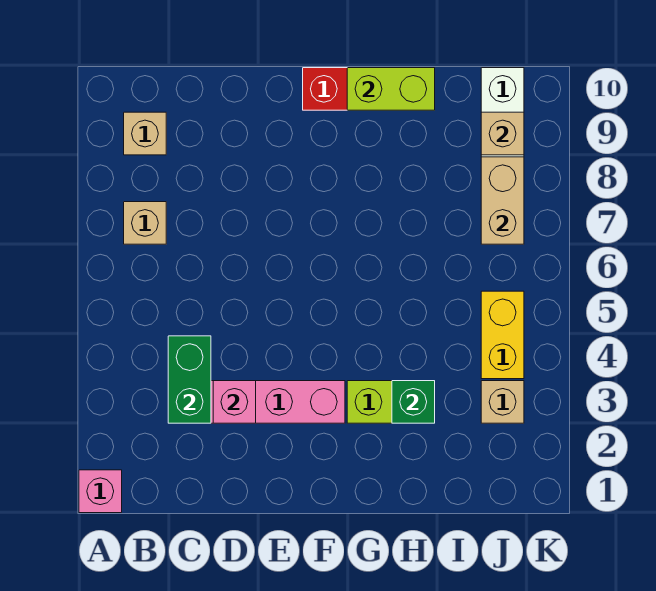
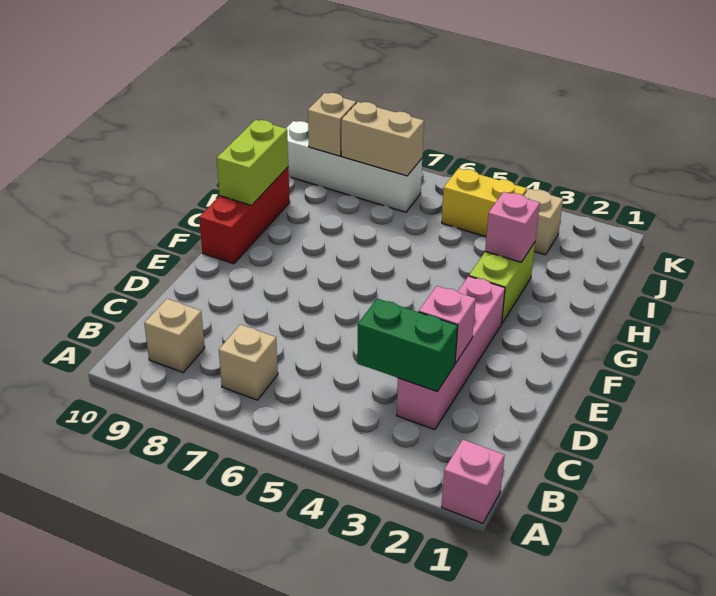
green brick H3 level 2 -> pink brick H3 level 2

